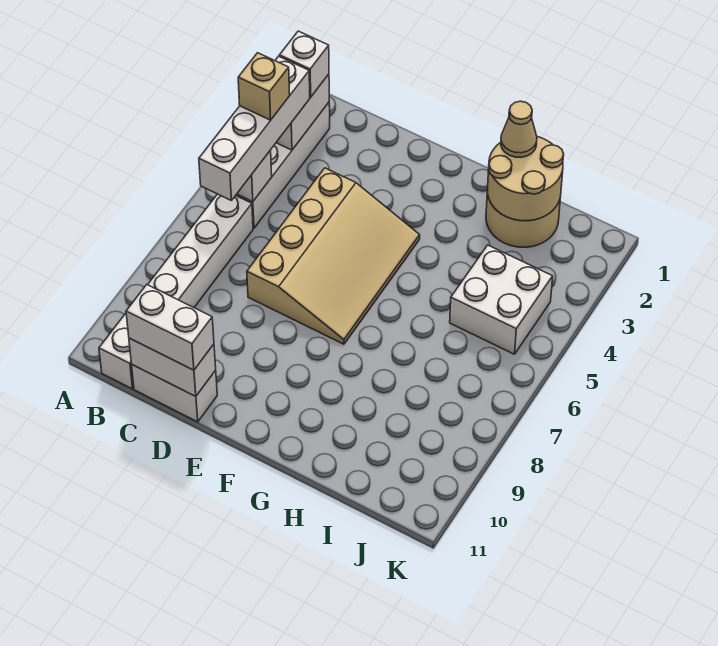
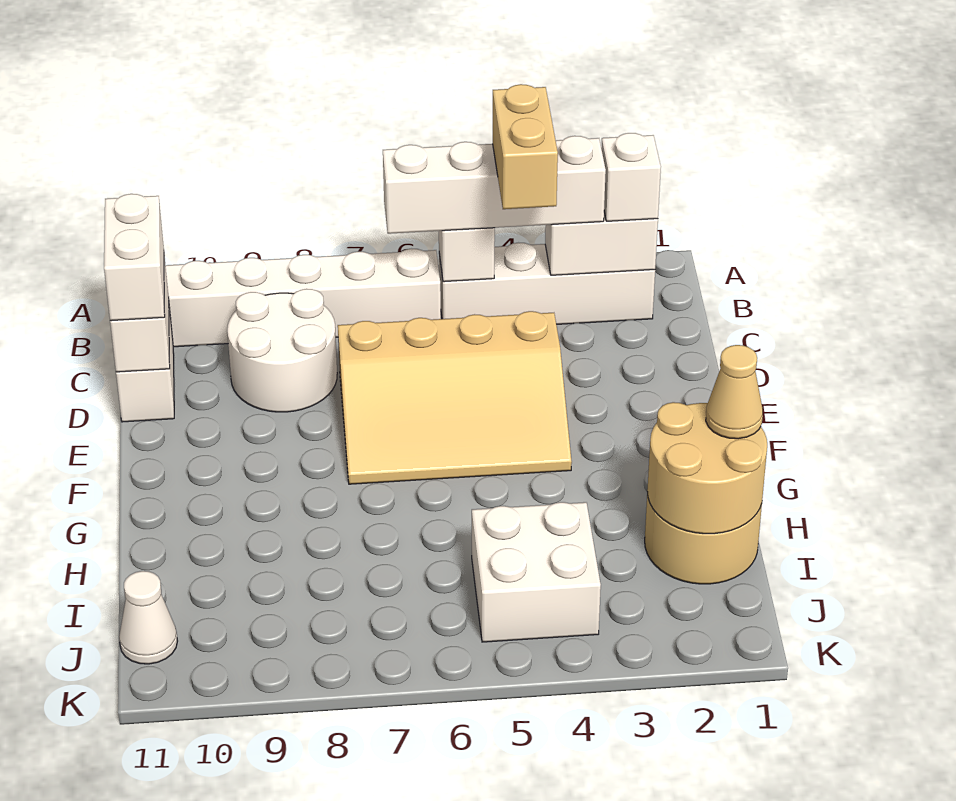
tan brick B4 level 4 -> tan brick B4:C4 level 4
none -> white round brick C8:D9 level 1
none -> white cone J11 level 1

